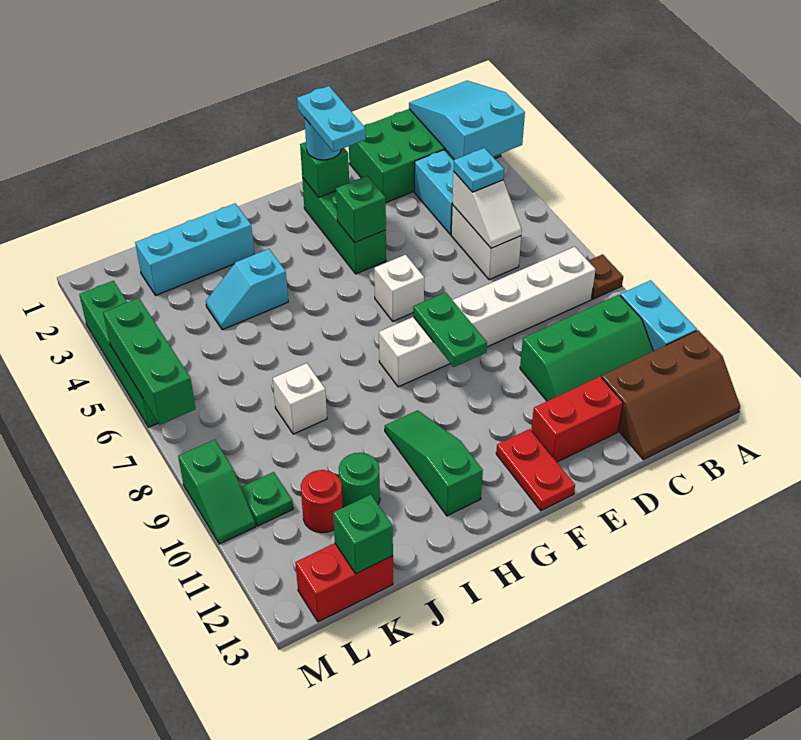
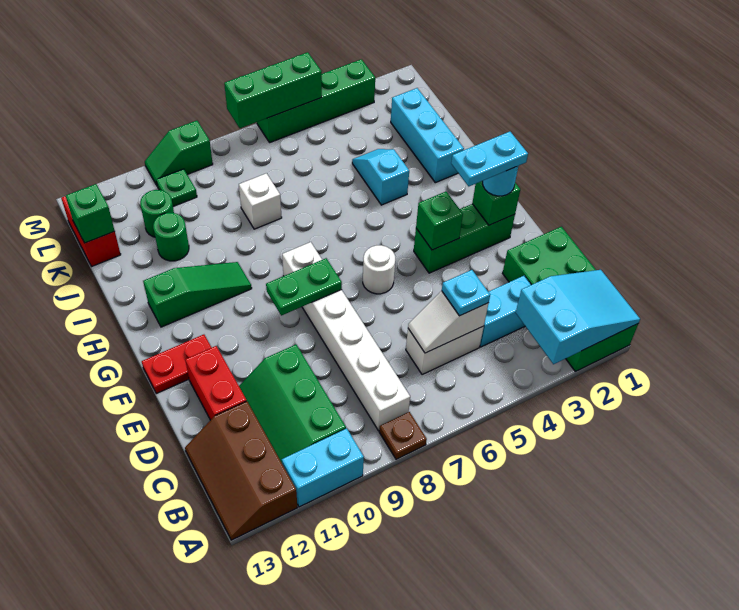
white brick F6 level 1 -> white round brick F6 level 1
red round brick K11 level 1 -> green round brick K11 level 1

